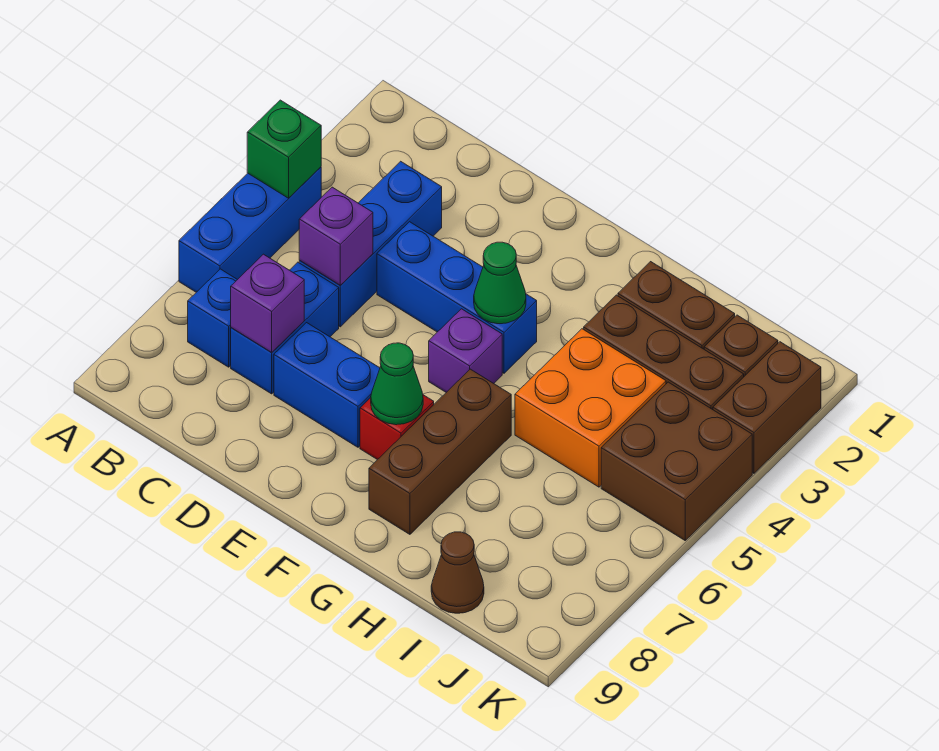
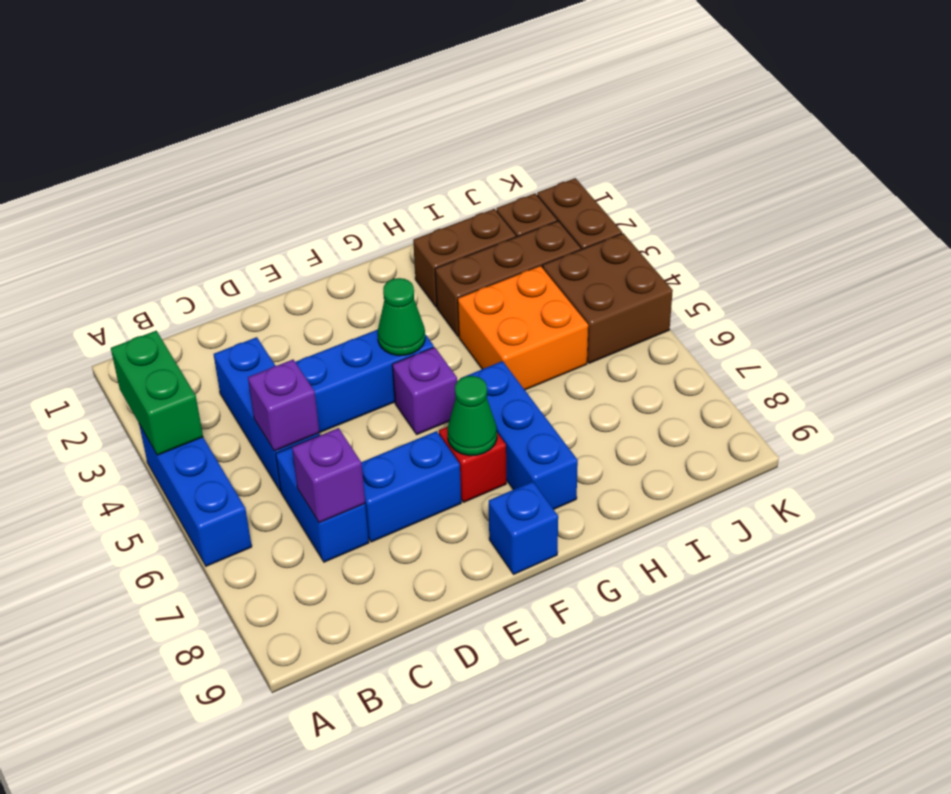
green brick A4 level 2 -> green brick A3:A4 level 2
blue brick B7 level 1 -> blue brick F9 level 1
brown brick G6:G8 level 1 -> blue brick G6:G8 level 1
brown cone I9 level 1 -> none

